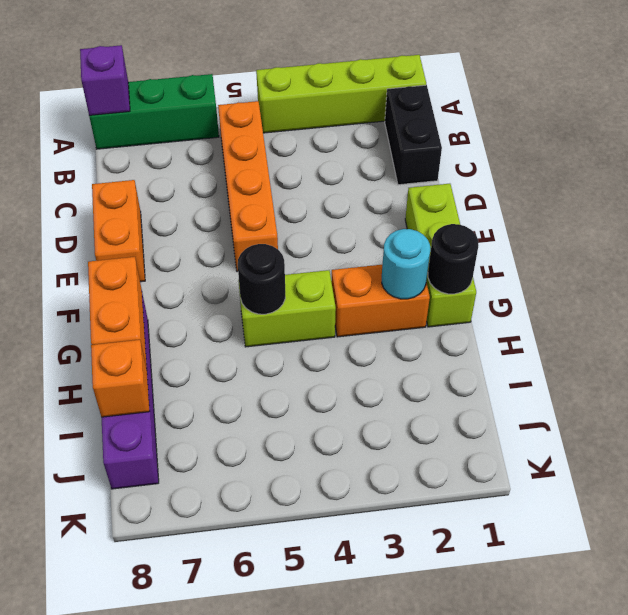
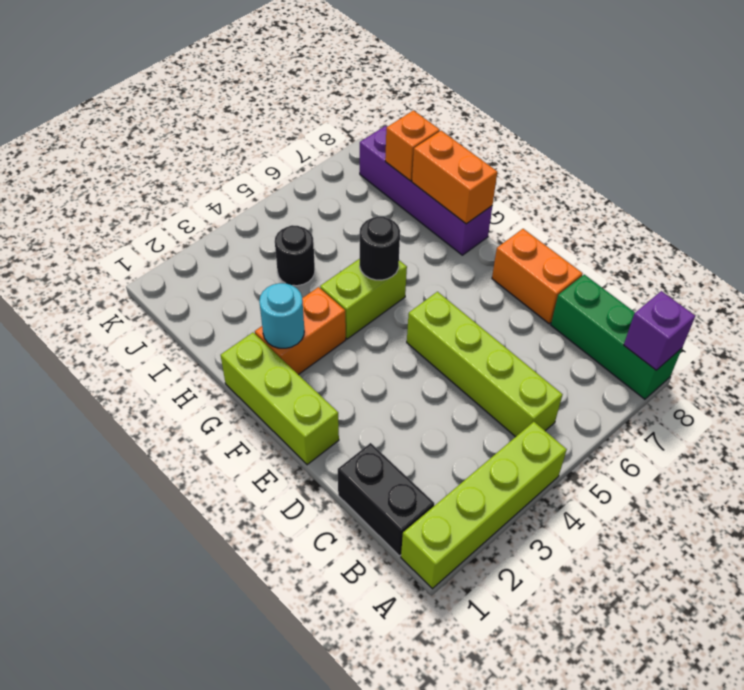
green brick A6:A8 level 1 -> green brick A8:C8 level 1
orange brick B5:E5 level 1 -> lime brick B5:E5 level 1
black round brick G1 level 2 -> black round brick I4 level 1

